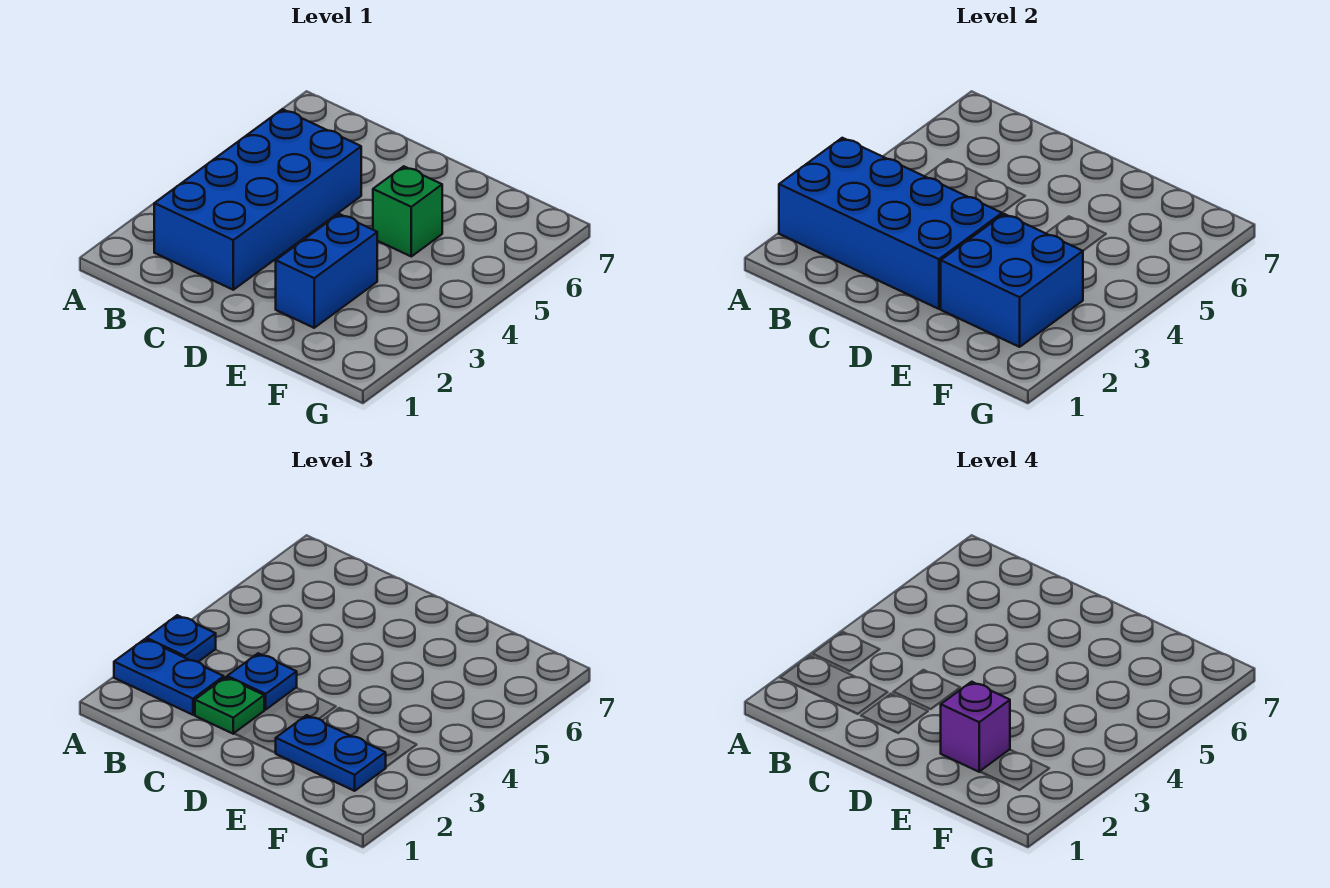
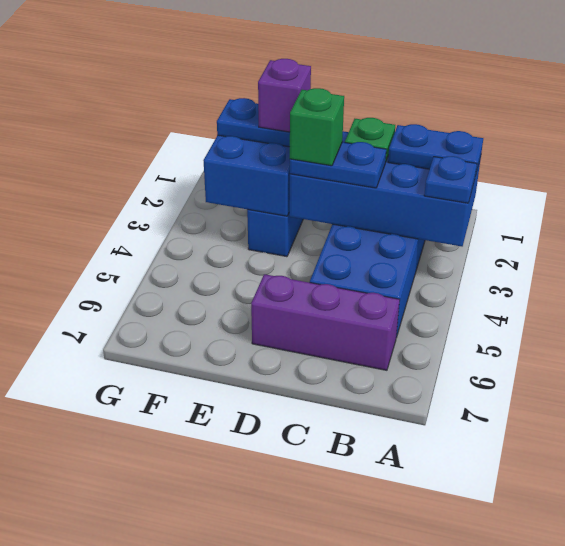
none -> purple brick B6:D6 level 1
blue plate C3 level 3 -> blue plate C3:D3 level 3
green brick E5 level 1 -> green brick D3 level 4

